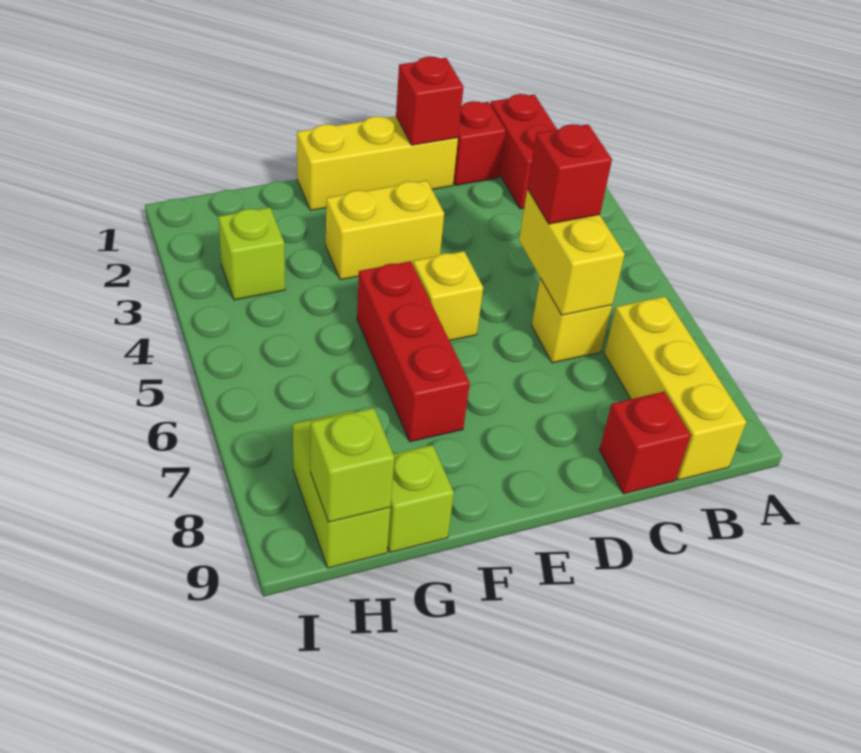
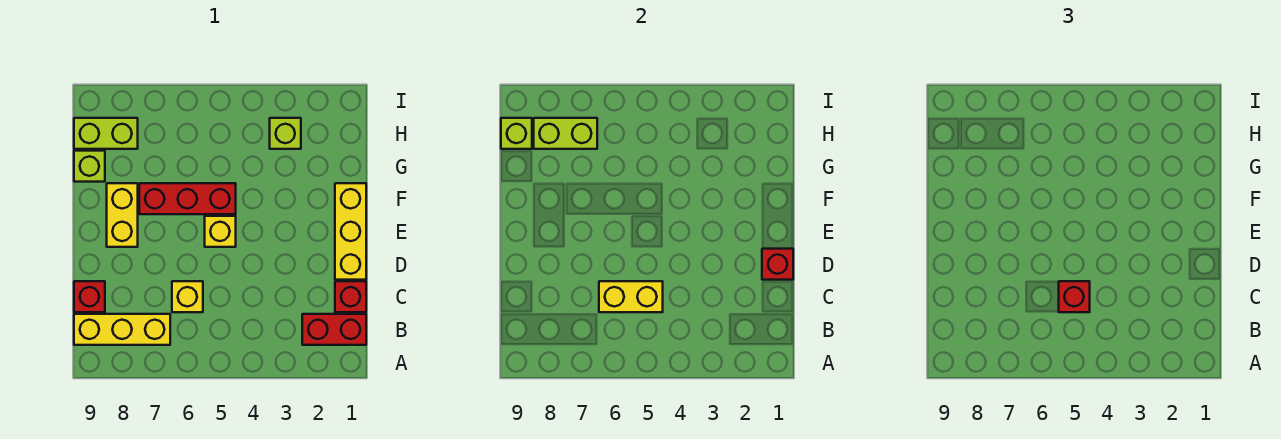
yellow brick E3:F3 level 1 -> yellow brick E8:F8 level 1
none -> lime brick H7:H8 level 2

